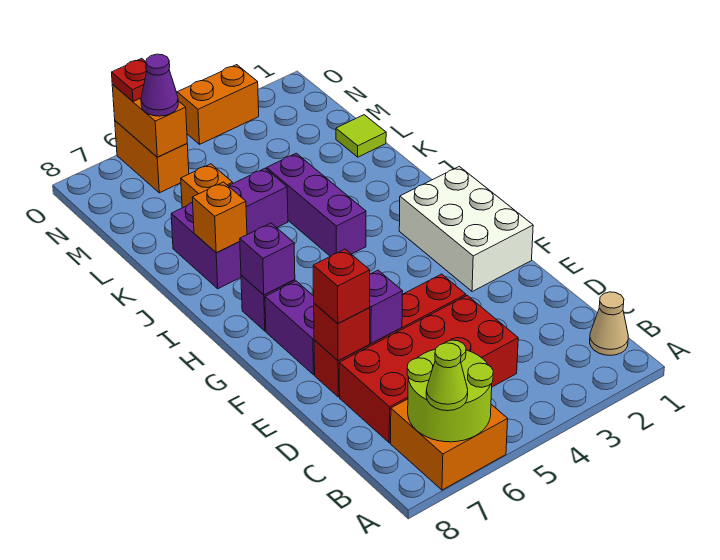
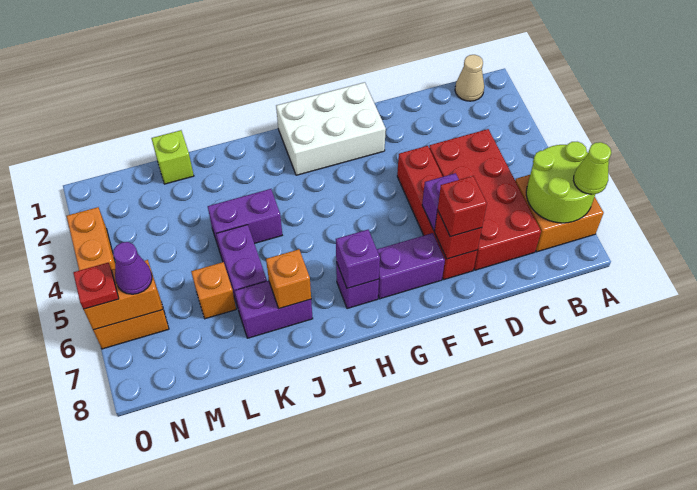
purple brick I4:K4 level 1 -> purple brick J4:K4 level 1
lime tile L1 level 1 -> lime brick L1 level 1

